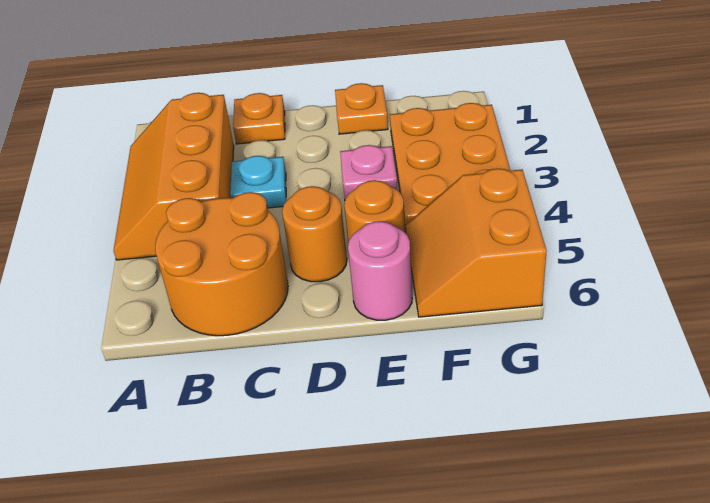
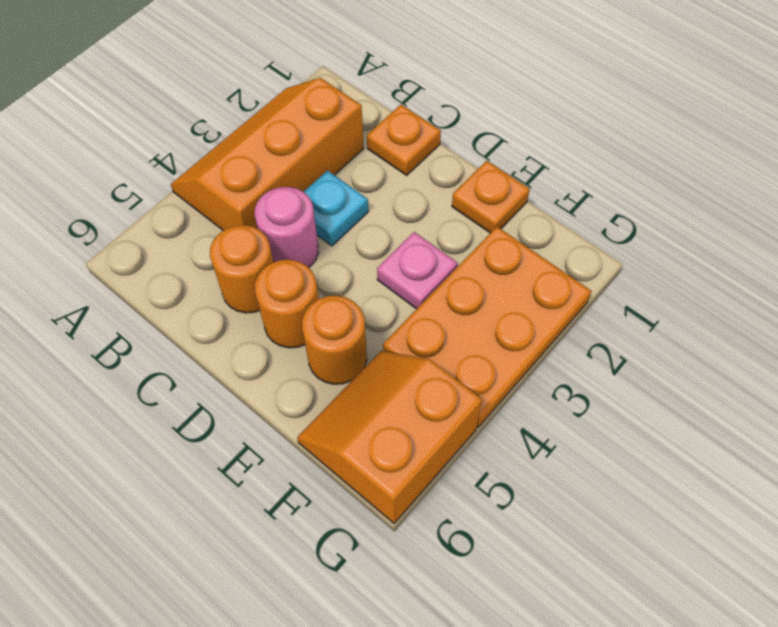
orange round brick B5:C6 level 1 -> orange round brick C5 level 1
pink round brick E6 level 1 -> pink round brick C4 level 1

